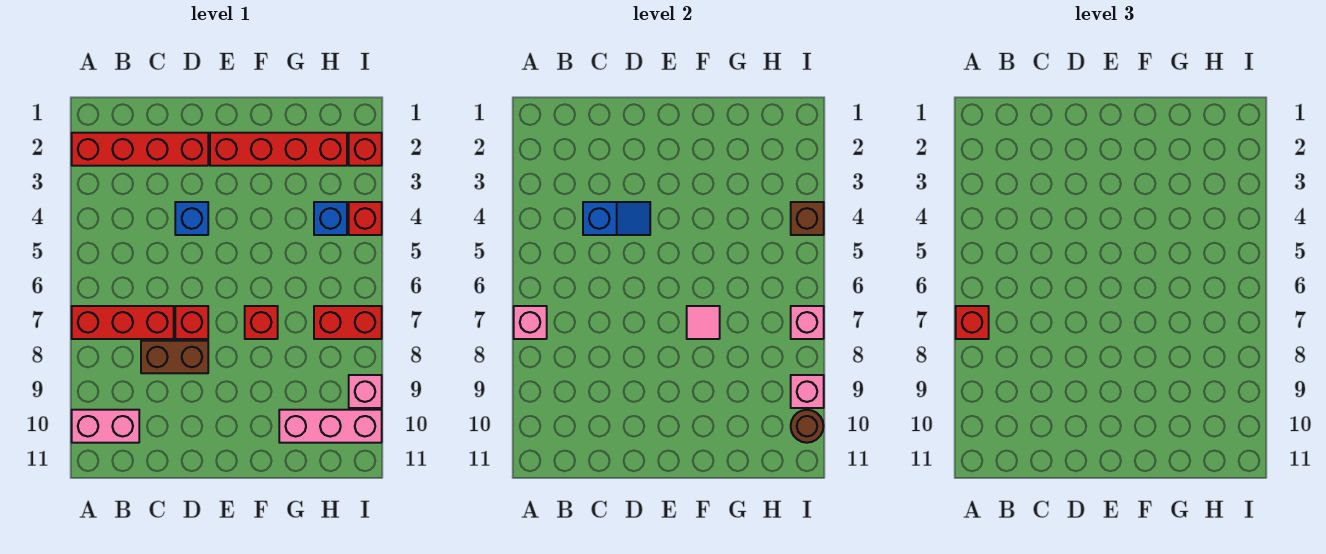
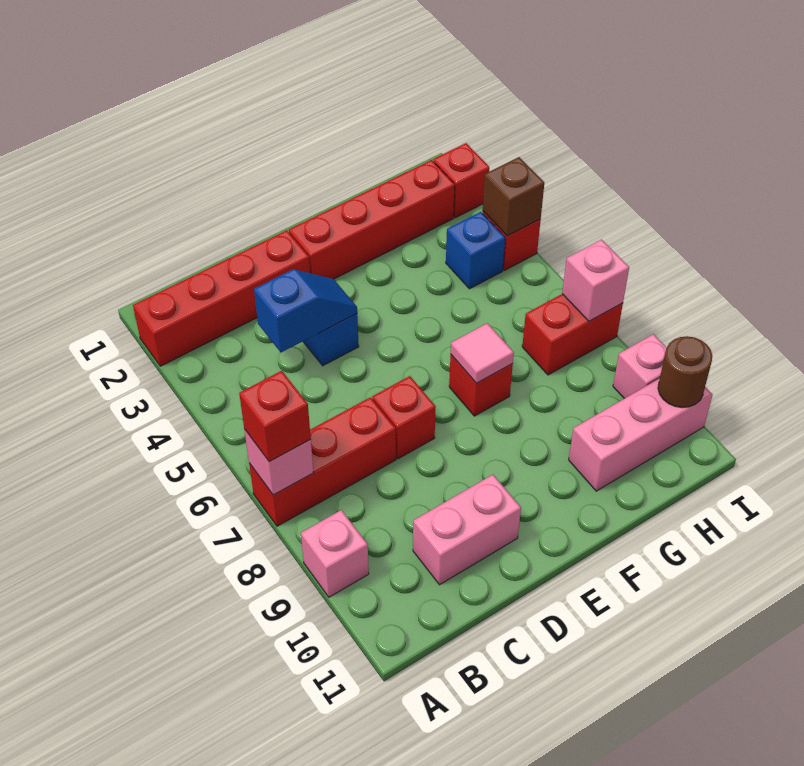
pink brick A10:B10 level 1 -> pink brick C10:D10 level 1
brown brick C8:D8 level 1 -> none
pink brick I9 level 2 -> pink brick A9 level 1

